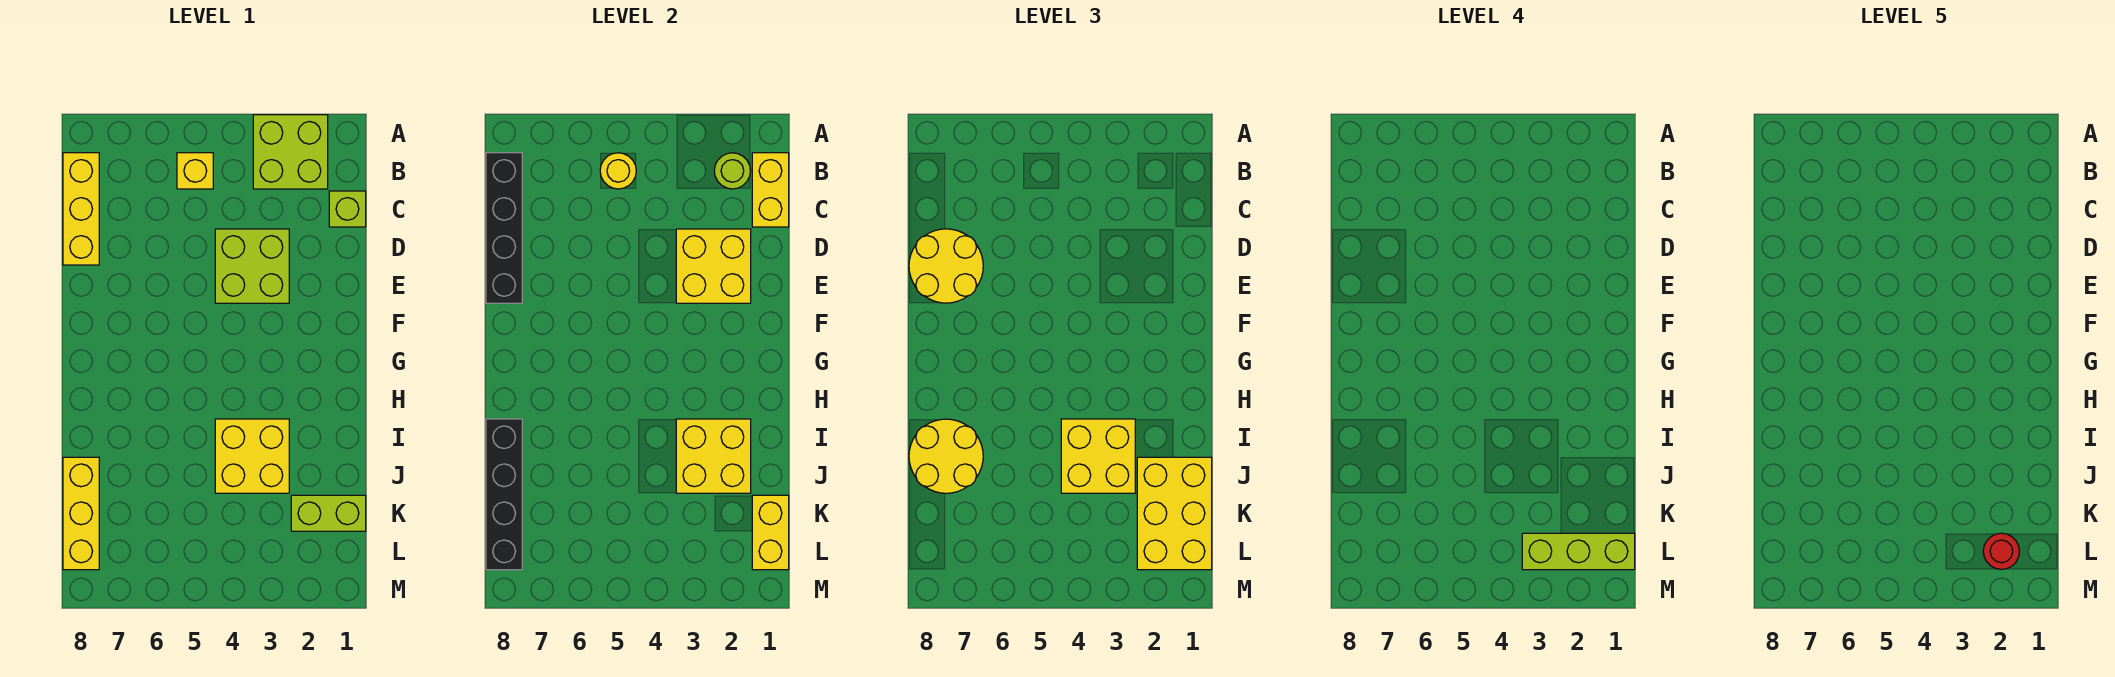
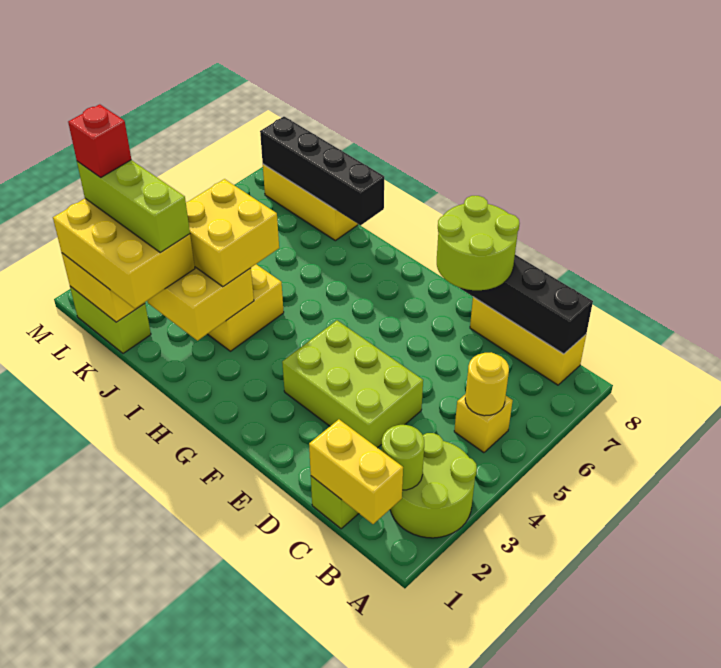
lime brick A2:B3 level 1 -> lime round brick A2:B3 level 1
yellow brick D2:E3 level 2 -> none
lime brick D3:E4 level 1 -> lime brick D3:F4 level 1
yellow round brick D7:E8 level 3 -> lime round brick D7:E8 level 3
yellow round brick I7:J8 level 3 -> none
lime brick K1:K2 level 1 -> lime brick K1:L1 level 1
lime brick L1:L3 level 4 -> lime brick J2:L2 level 4
red round brick L2 level 5 -> red brick L2 level 5

